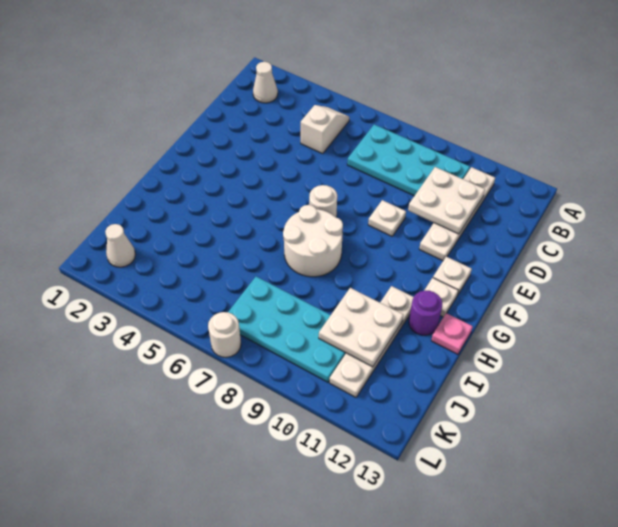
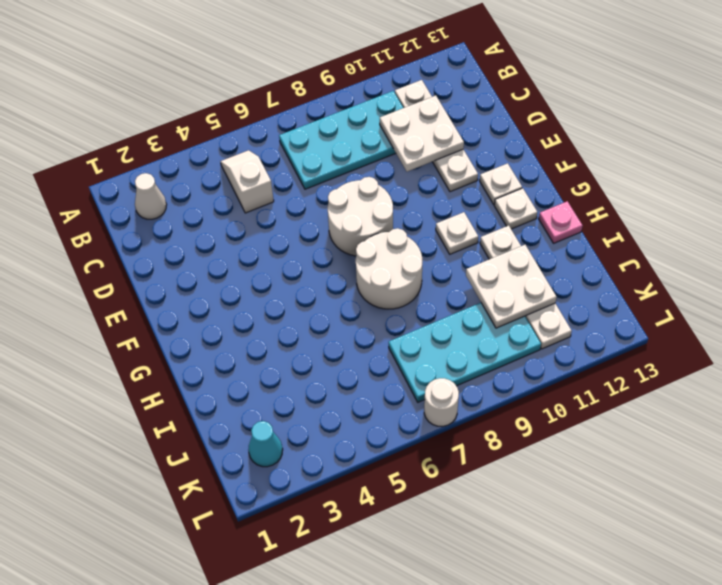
white plate E9 level 1 -> white plate G10 level 1
white round brick F7 level 1 -> white round brick E7:F8 level 1
purple round brick H12 level 1 -> none
white cone K2 level 1 -> cyan cone K2 level 1

